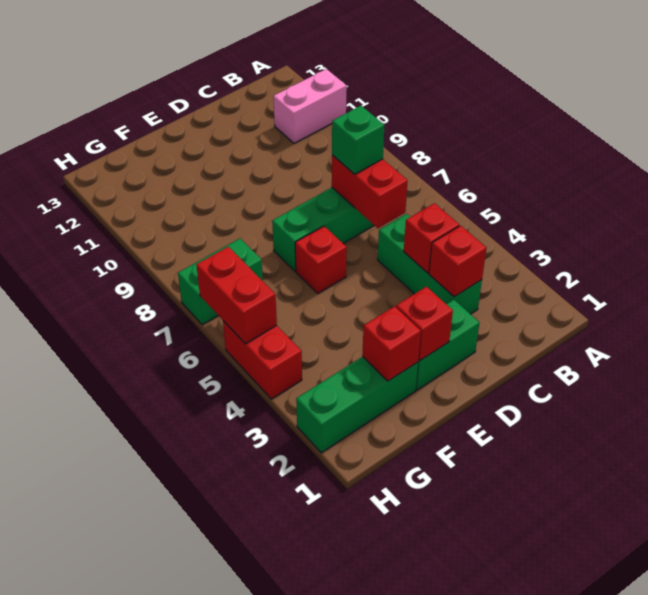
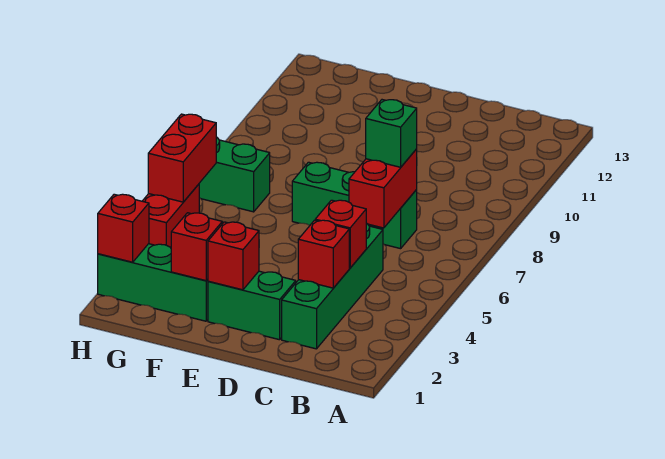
pink brick A11:B11 level 1 -> none
green brick C3:C5 level 1 -> green brick C2:C5 level 1
red brick E6 level 1 -> red brick H2 level 2

